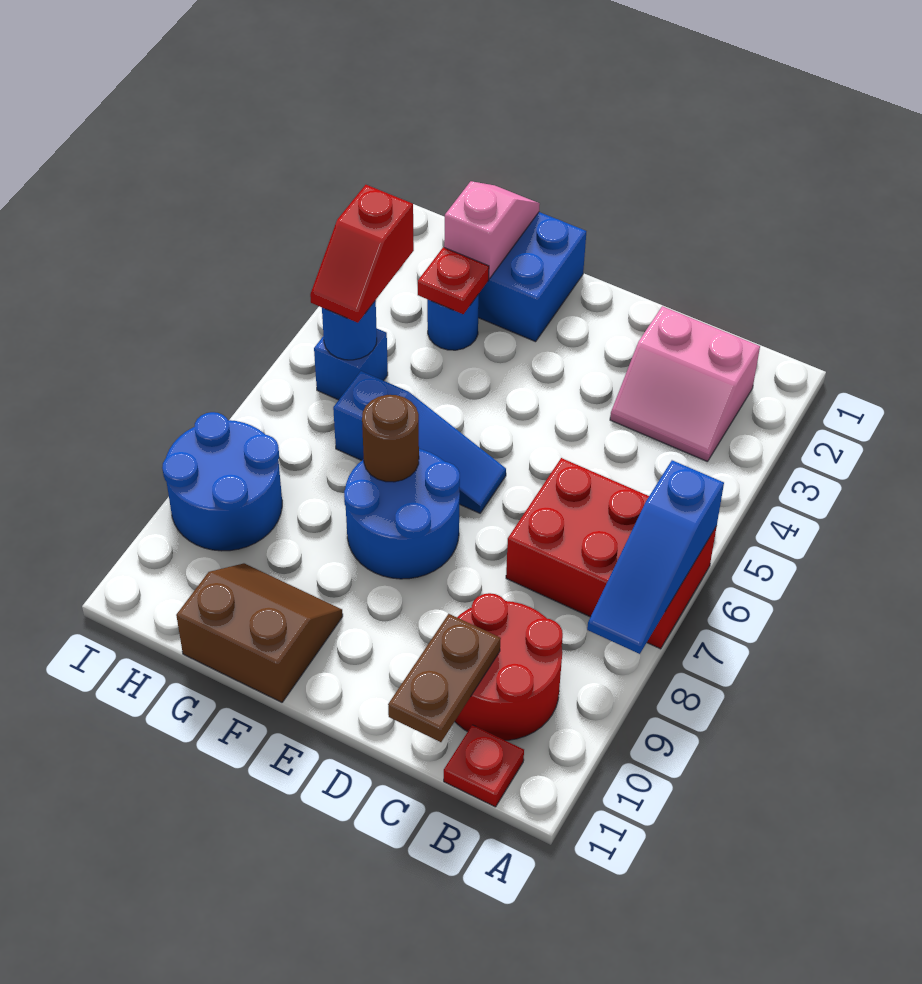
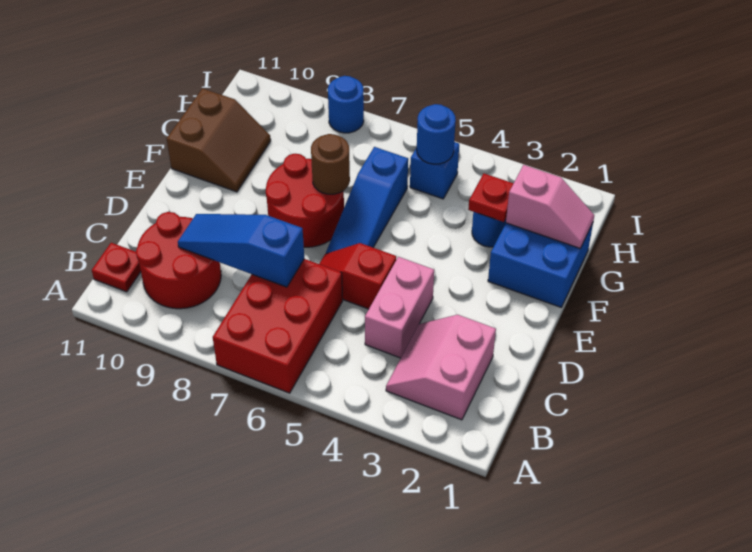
blue slope A6:A8 level 2 top 6 -> blue slope C7:C9 level 2 top 7
none -> pink brick C4:D4 level 1
brown plate C10:C11 level 2 -> none
blue round brick E7:F8 level 1 -> red round brick E7:F8 level 1
red slope H4:H5 level 3 top 4 -> red slope D5:D6 level 1 top 5
blue round brick H8:I9 level 1 -> blue round brick I8 level 1

